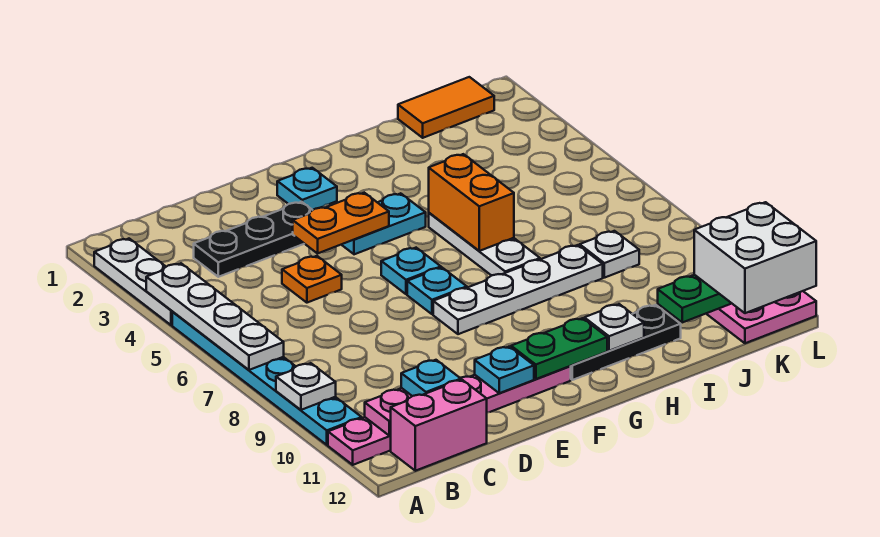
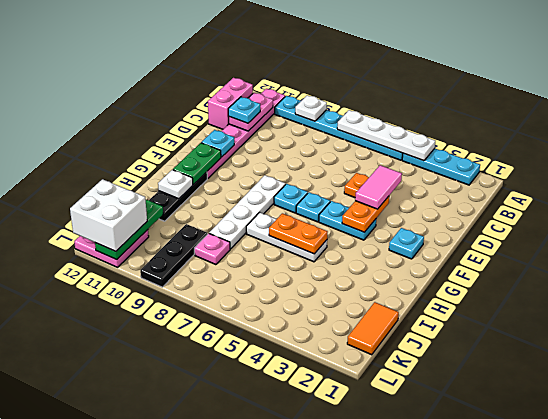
white plate A2:A4 level 1 -> cyan plate A2:A4 level 1
black plate C3:E3 level 1 -> black plate J9:L9 level 1
none -> pink tile D4:E4 level 3
cyan plate F4:G4 level 1 -> cyan plate F4:F5 level 1
orange brick H5:H6 level 2 -> orange plate H5:H6 level 2
white plate J8 level 1 -> pink plate J8 level 1

